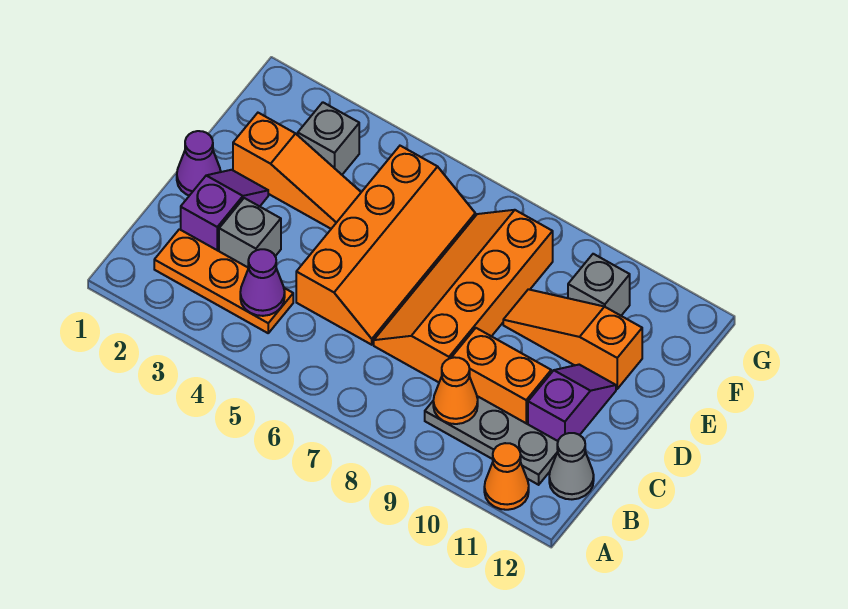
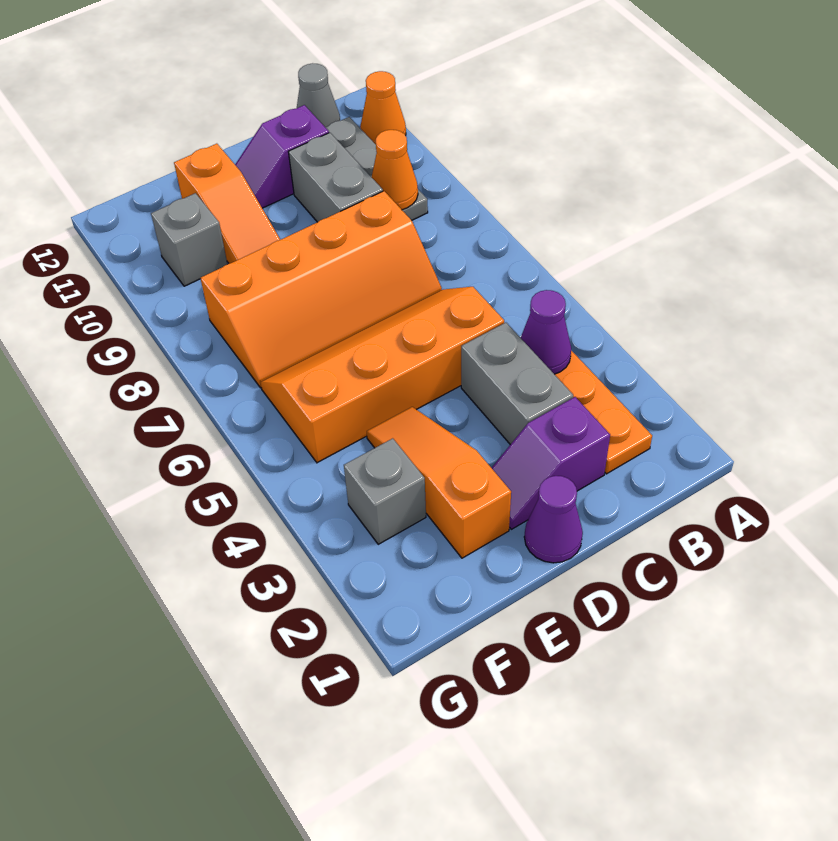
grey brick C3 level 1 -> grey brick C3:C4 level 1
orange brick C9:C10 level 1 -> grey brick C9:C10 level 1

